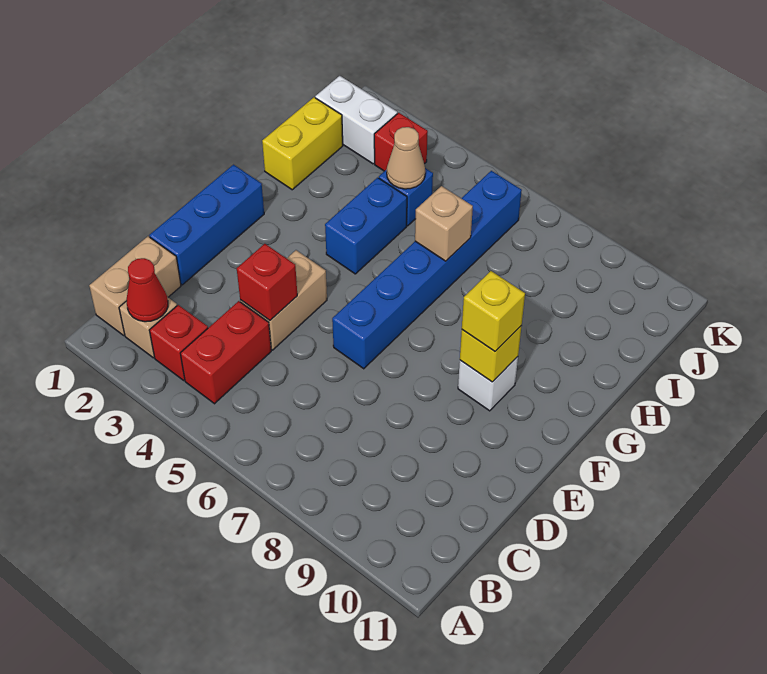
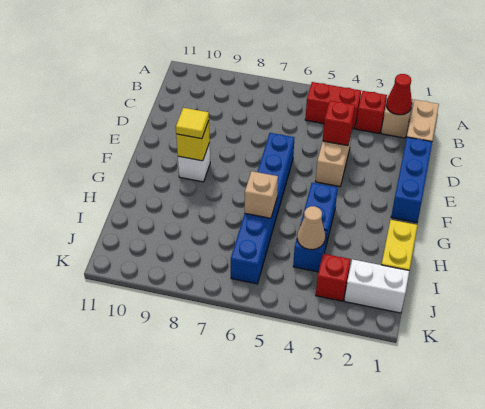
red brick B4:C4 level 1 -> red brick B4:B5 level 1
yellow brick F9 level 3 -> yellow tile F9 level 3

